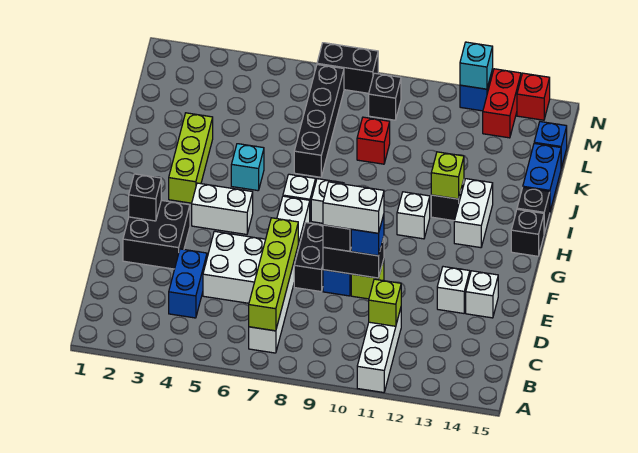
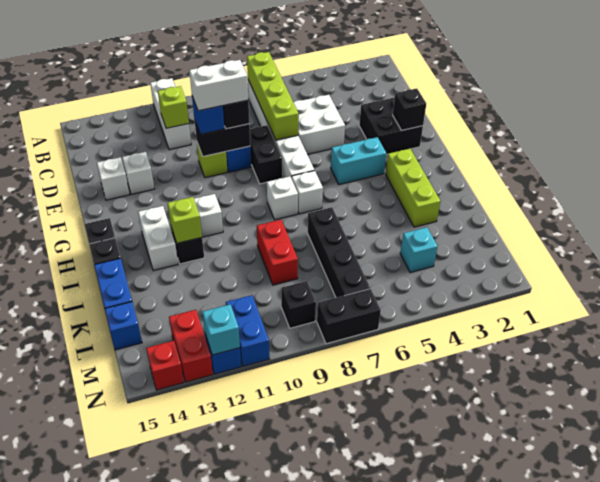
blue brick C4:D4 level 1 -> blue brick M11:N11 level 1
white brick G4:G5 level 1 -> cyan brick G4:G5 level 1
cyan brick I5 level 1 -> cyan brick L4 level 1
red brick K9 level 1 -> red brick J9:K9 level 1

